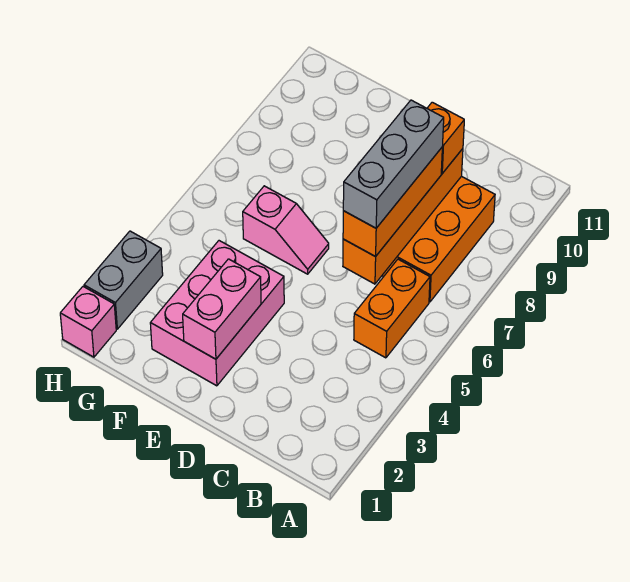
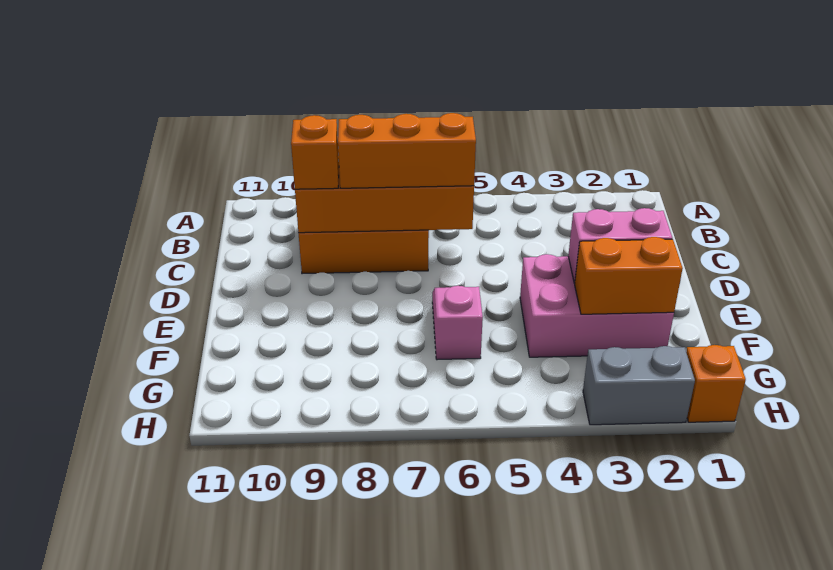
orange brick B5:B6 level 1 -> orange brick F2:F3 level 2
grey brick C6:C8 level 4 -> none
pink brick H1 level 1 -> orange brick H1 level 1

